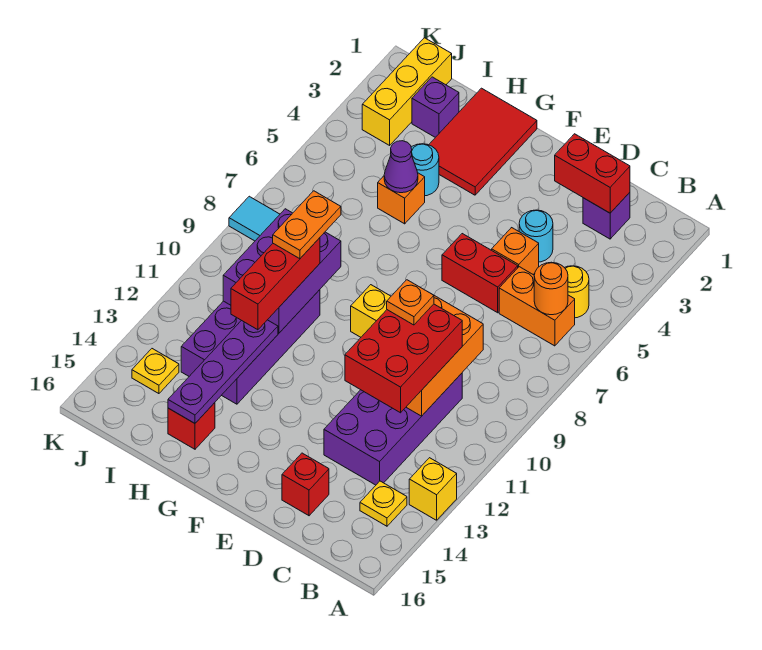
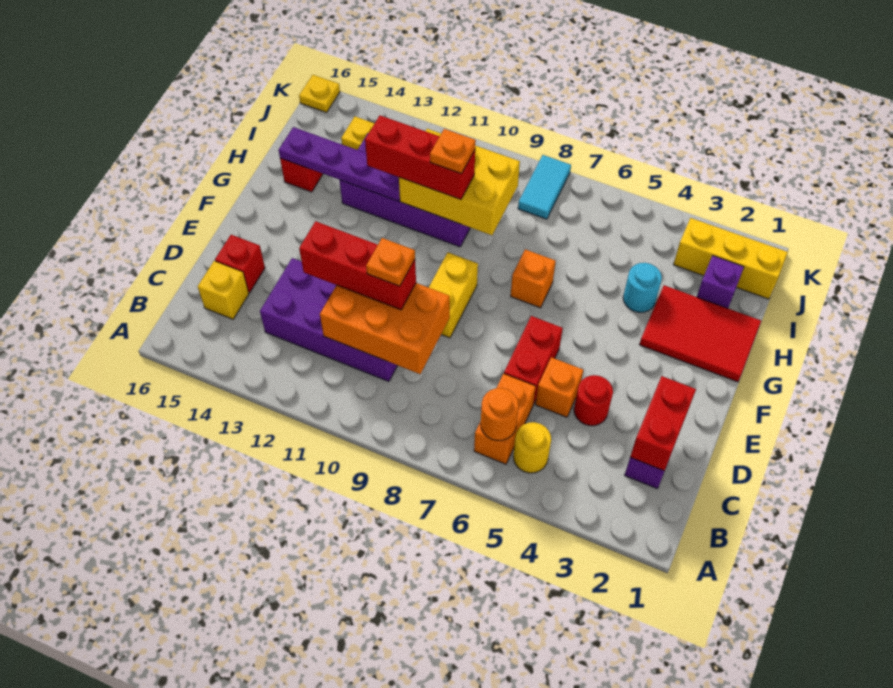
yellow brick A13 level 1 -> yellow brick C15 level 1
yellow plate B14 level 1 -> yellow plate K16 level 1
red brick C10:D12 level 3 -> red brick D10:D12 level 3
cyan round brick D4 level 1 -> red round brick D4 level 1
orange brick H5 level 1 -> orange brick G7 level 1
purple cone H5 level 2 -> none
purple brick H9:I11 level 2 -> yellow brick H9:I11 level 2
orange plate H9:H10 level 4 -> orange plate H10 level 4

